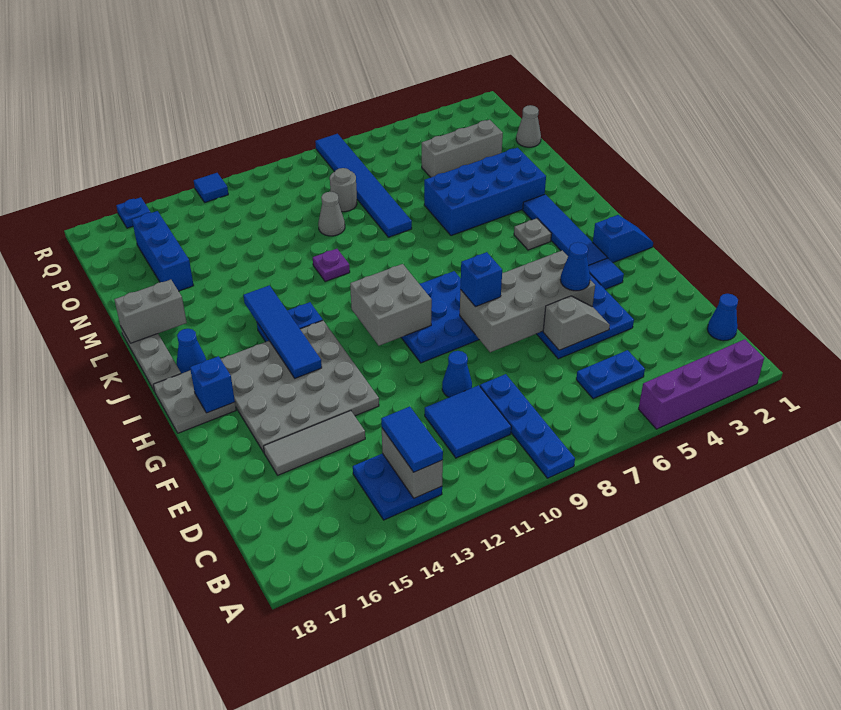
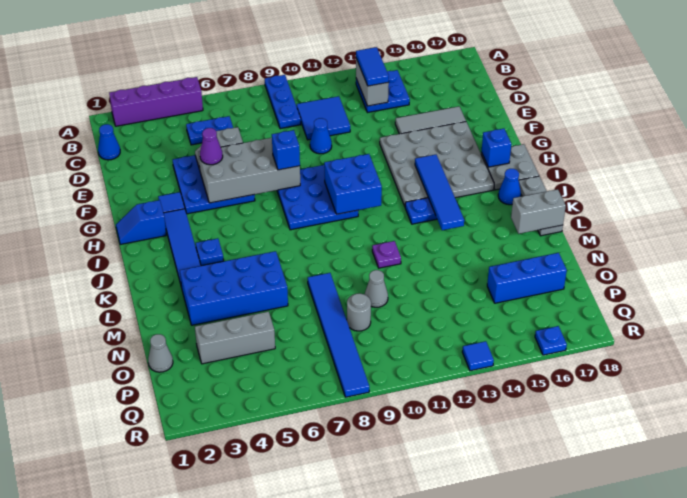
blue plate A9:D9 level 1 -> blue plate A9:C9 level 1
blue cone F5 level 3 -> purple cone F5 level 3
grey brick H10:I11 level 2 -> blue brick H10:I11 level 2
grey plate J4 level 1 -> blue plate J4 level 1
blue brick N16:P16 level 1 -> blue brick O15:O17 level 1

